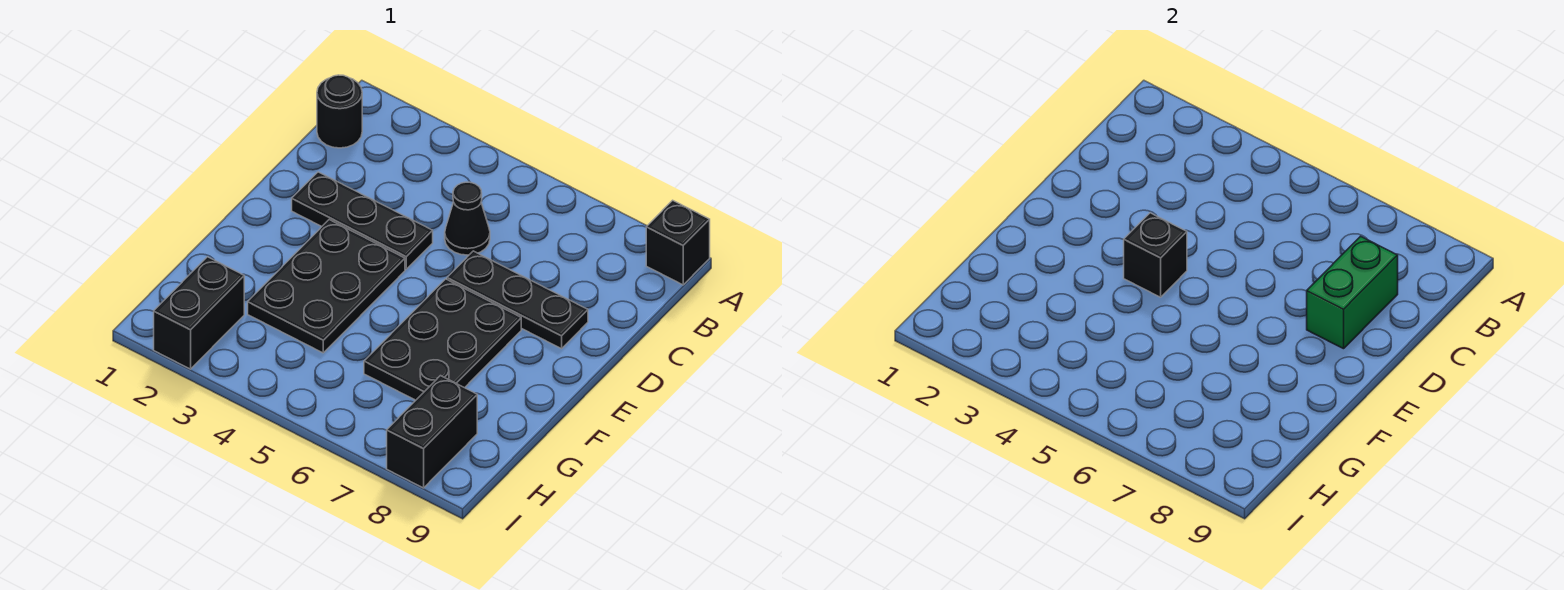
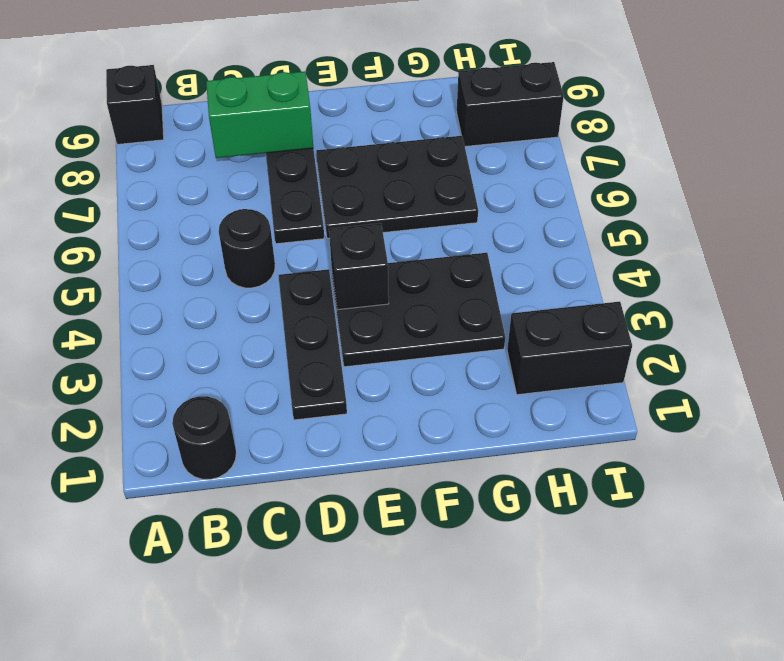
black cone C5 level 1 -> black round brick C5 level 1

